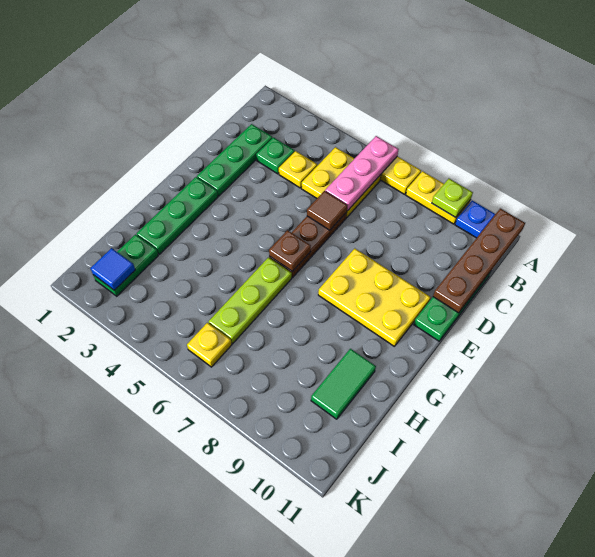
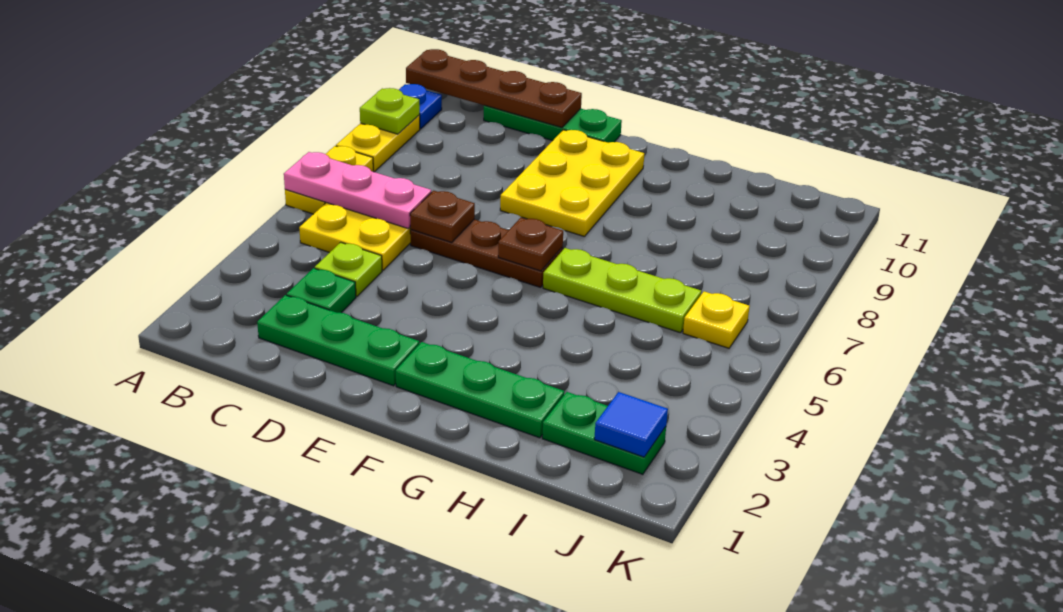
yellow plate C4 level 1 -> lime plate C4 level 1
brown tile D6 level 2 -> brown plate D6 level 2
green tile H10:I10 level 1 -> none

